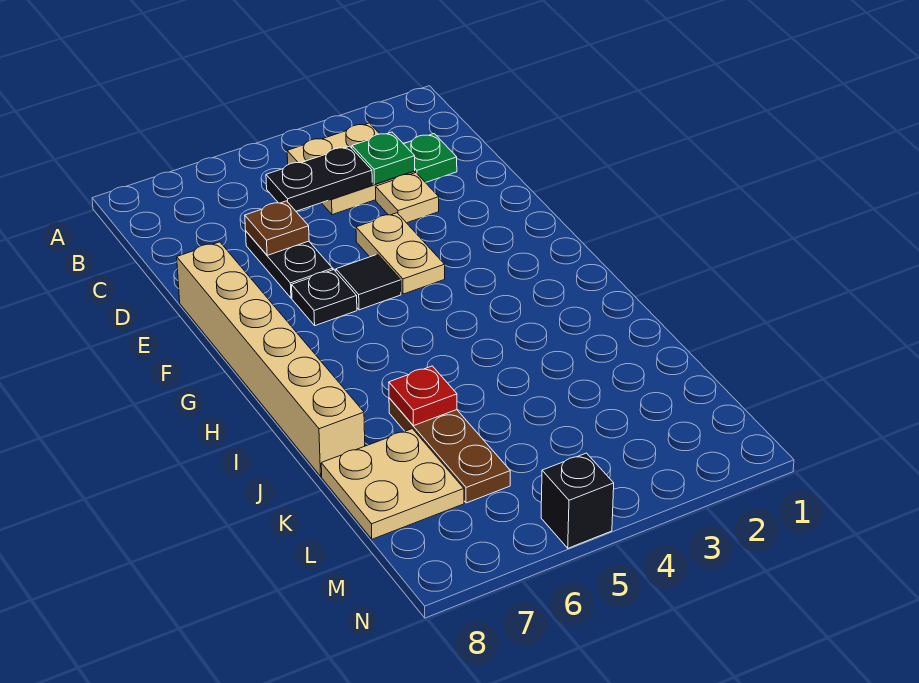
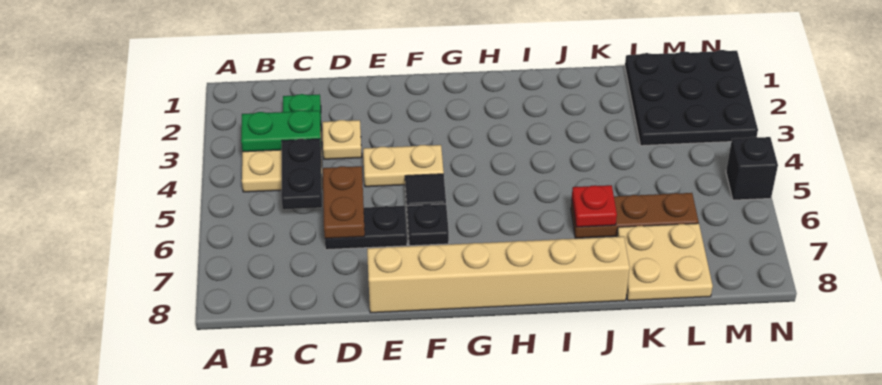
green plate C3 level 2 -> green plate B3:C3 level 2
brown plate D6 level 2 -> brown plate D5:D6 level 2
none -> black plate L1:N3 level 1

